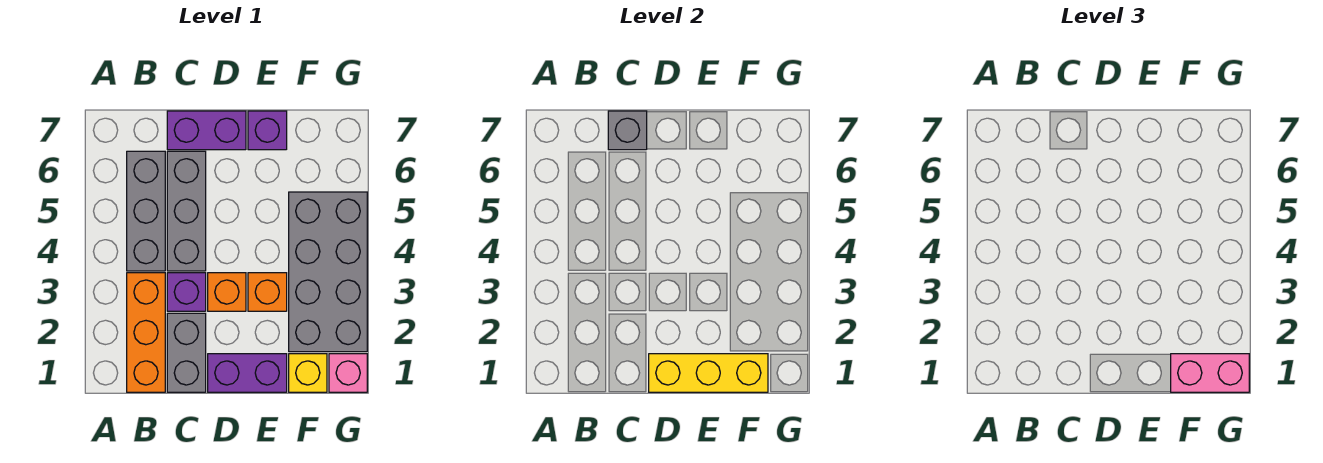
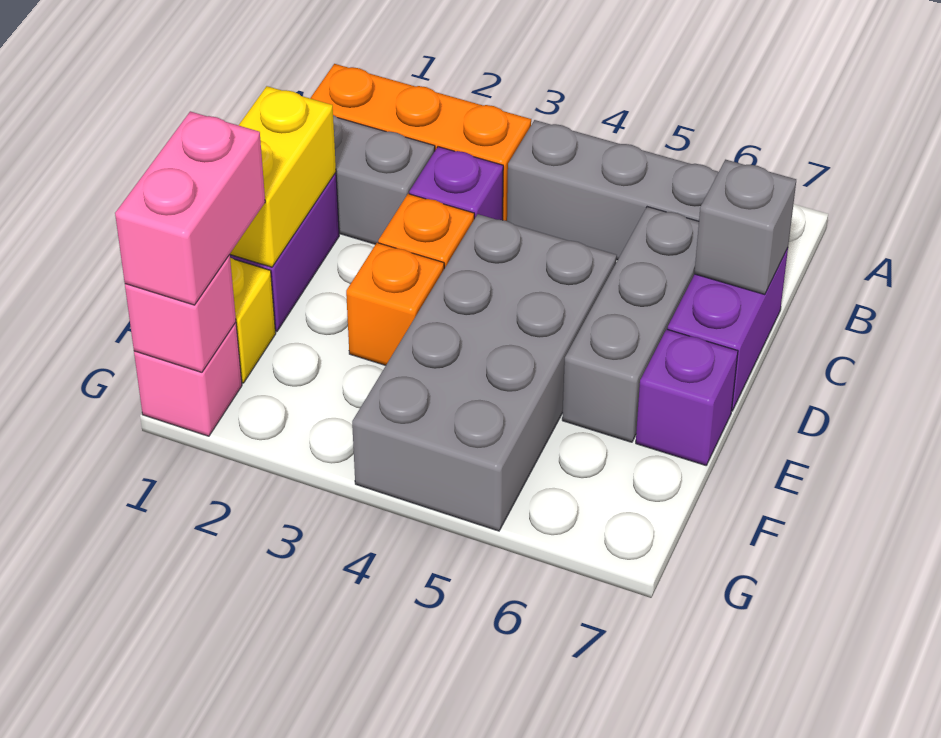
grey brick C4:C6 level 1 -> grey brick C6:E6 level 1
yellow brick D1:F1 level 2 -> yellow brick D1:E1 level 2
grey brick F2:G5 level 1 -> grey brick D4:G5 level 1
none -> pink brick G1 level 2

